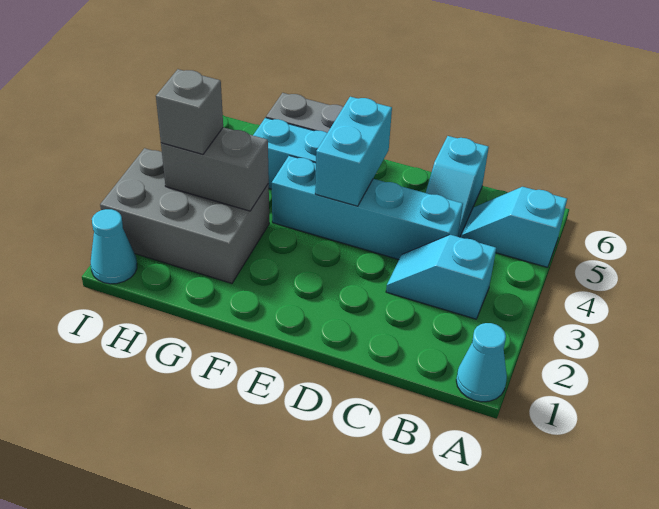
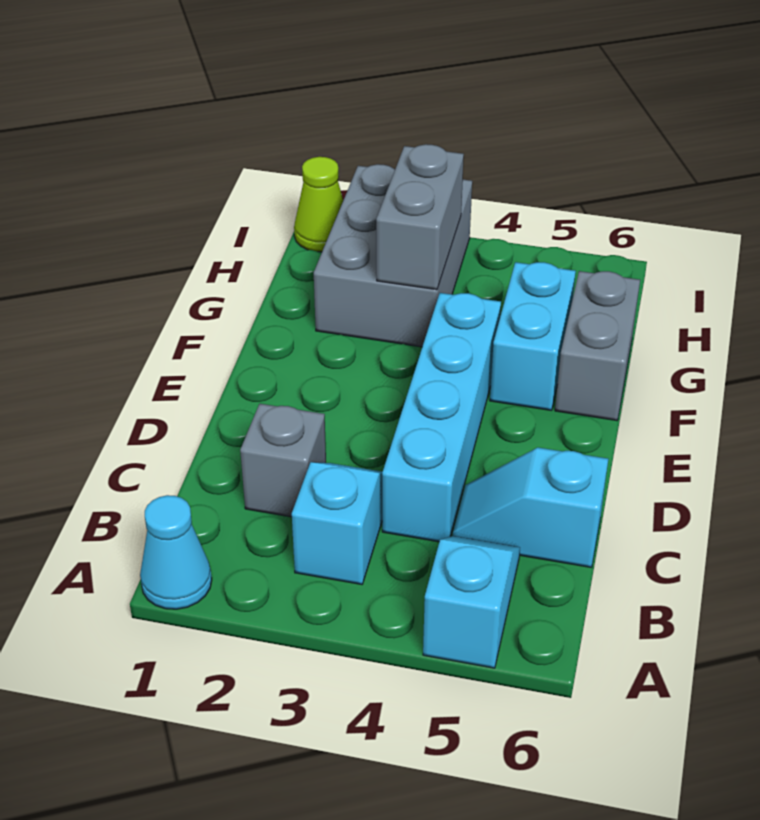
cyan brick E4:E5 level 2 -> none
grey brick H3 level 3 -> grey brick C2 level 1
cyan cone I1 level 1 -> lime cone I1 level 1

